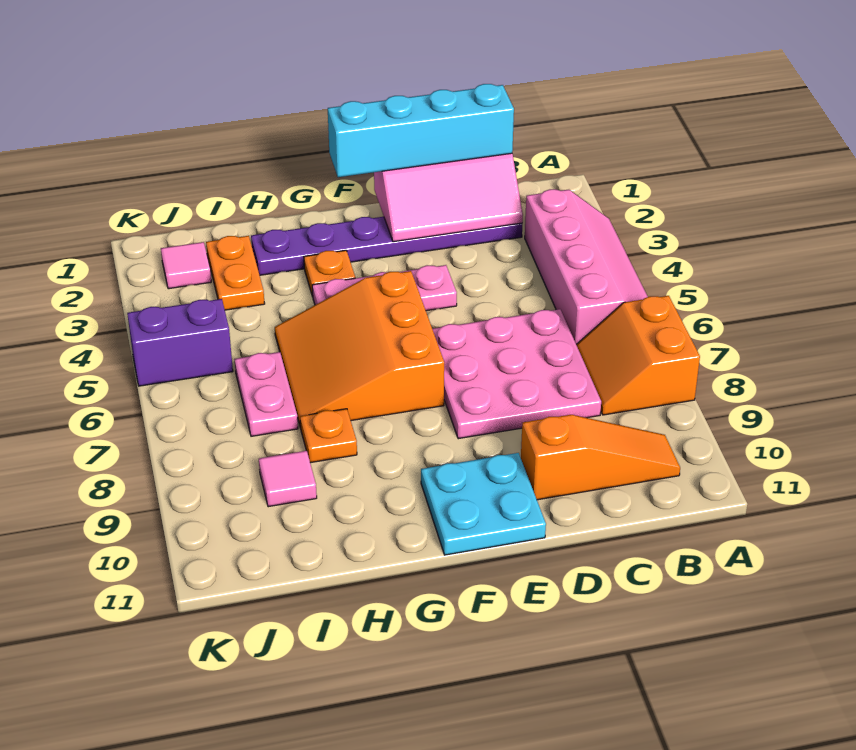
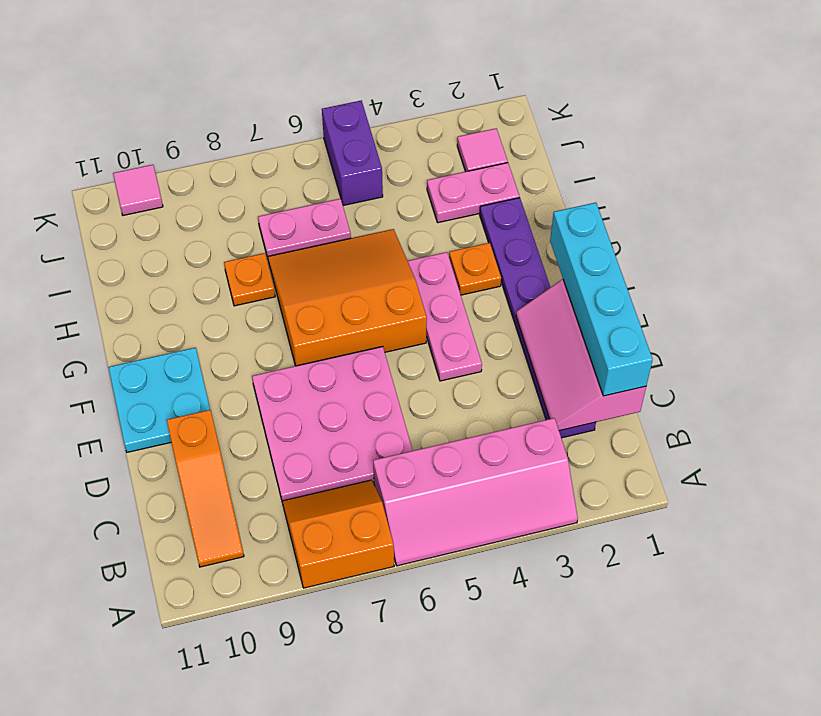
orange plate I2:I3 level 1 -> pink plate I2:I3 level 1
pink tile I9 level 1 -> pink tile K10 level 1

